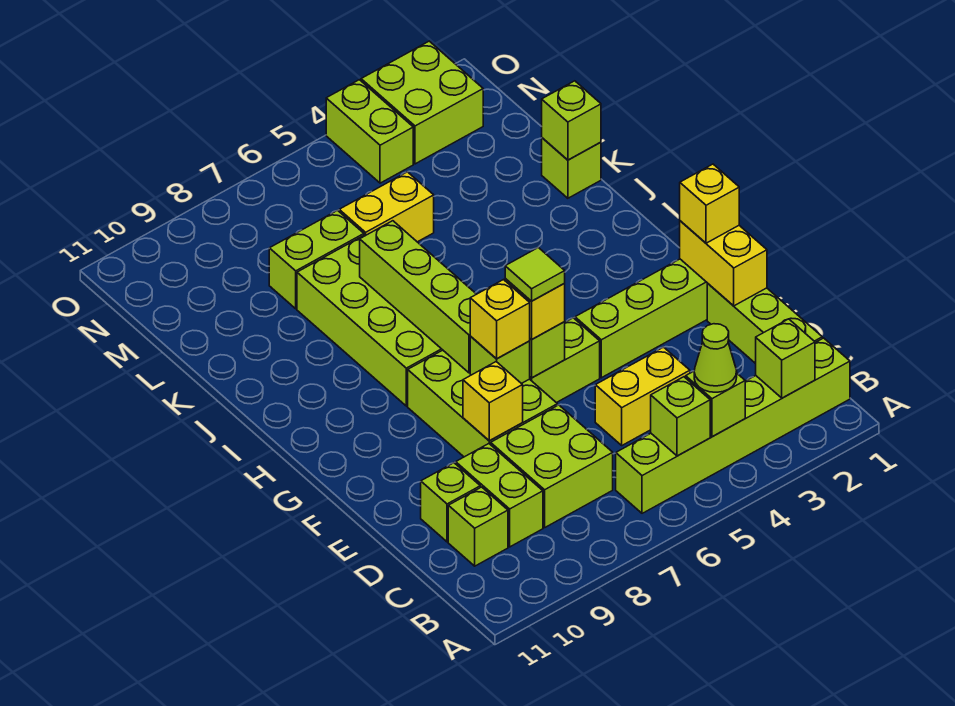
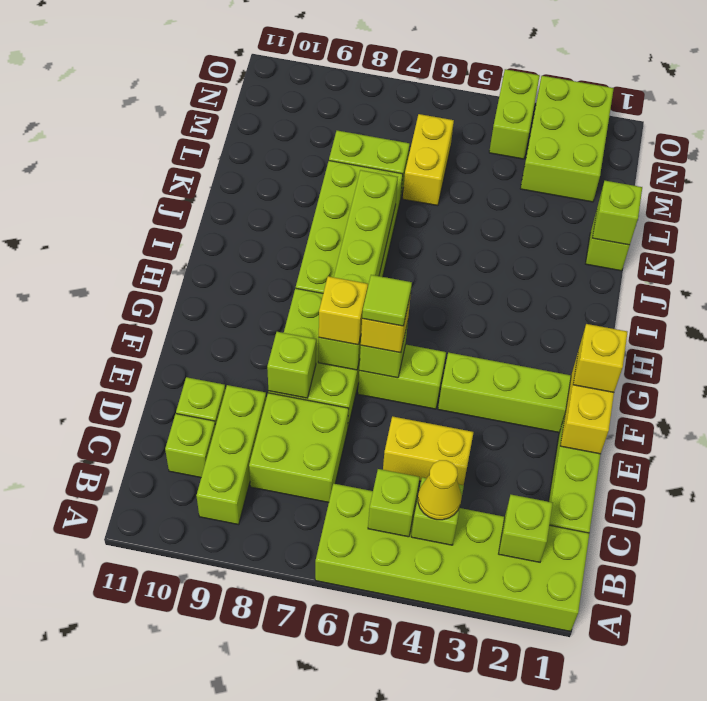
lime brick B1:B6 level 1 -> lime brick A1:B6 level 1
lime cone B4 level 3 -> yellow cone B4 level 3
lime brick C9:D9 level 1 -> lime brick B9:D9 level 1
yellow brick E8 level 2 -> lime brick E8 level 2
yellow brick L5:L6 level 1 -> yellow brick L6:M6 level 1
lime brick N2:O3 level 1 -> lime brick M2:O3 level 1

